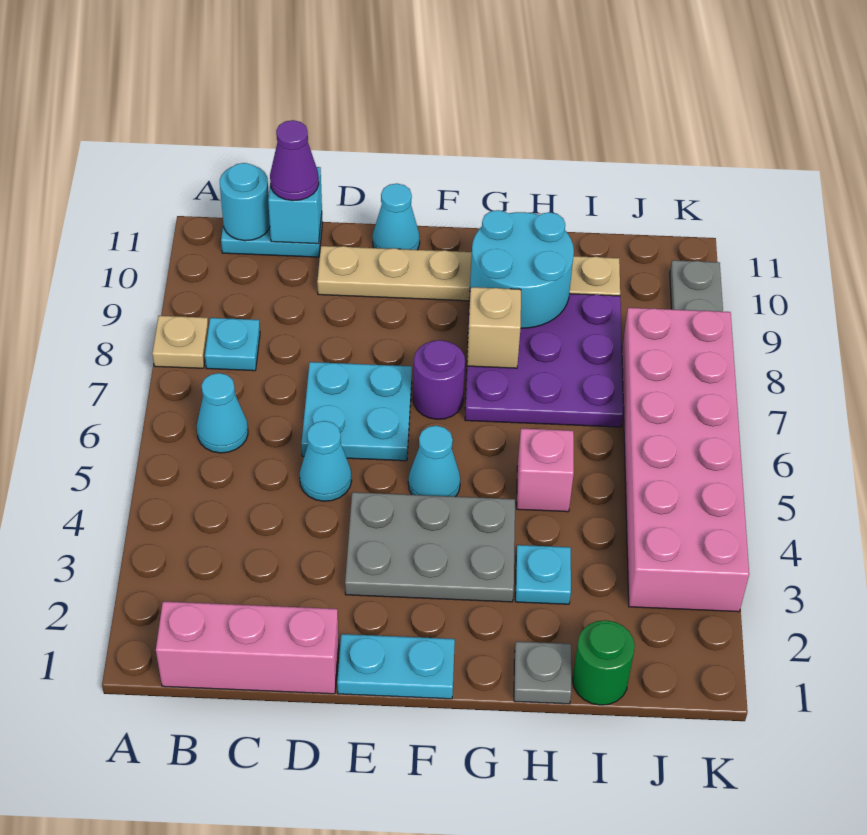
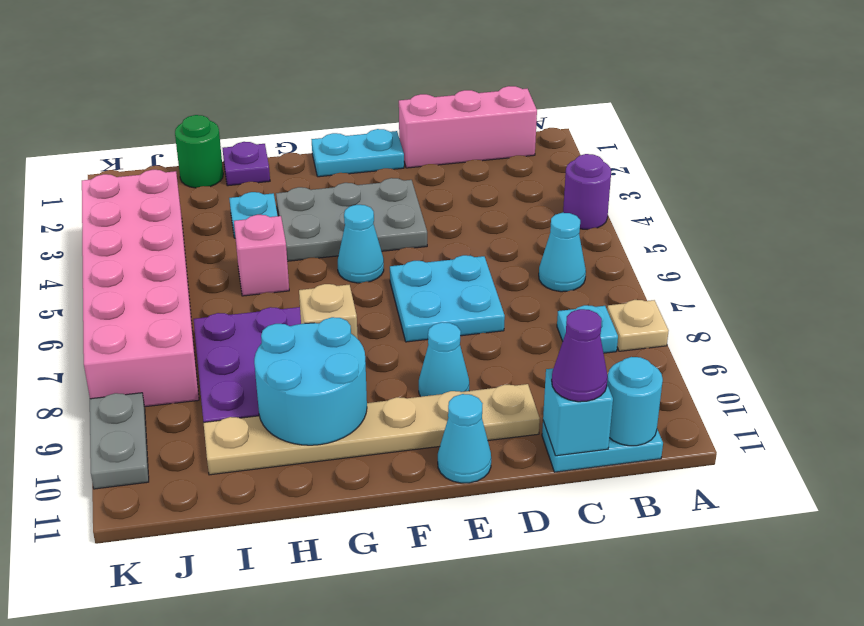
cyan cone D5 level 1 -> cyan cone E9 level 1
purple round brick F7 level 1 -> purple round brick A4 level 1
grey plate H1 level 1 -> purple plate H1 level 1

